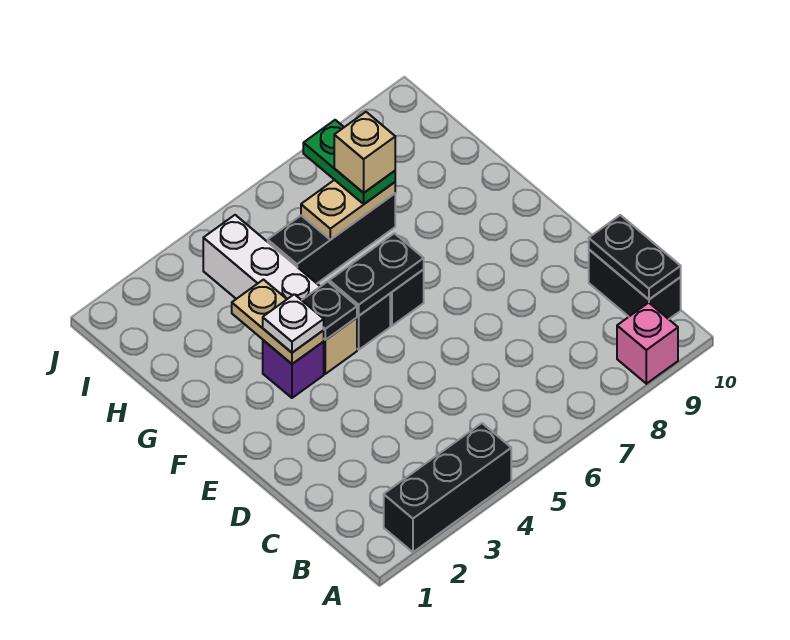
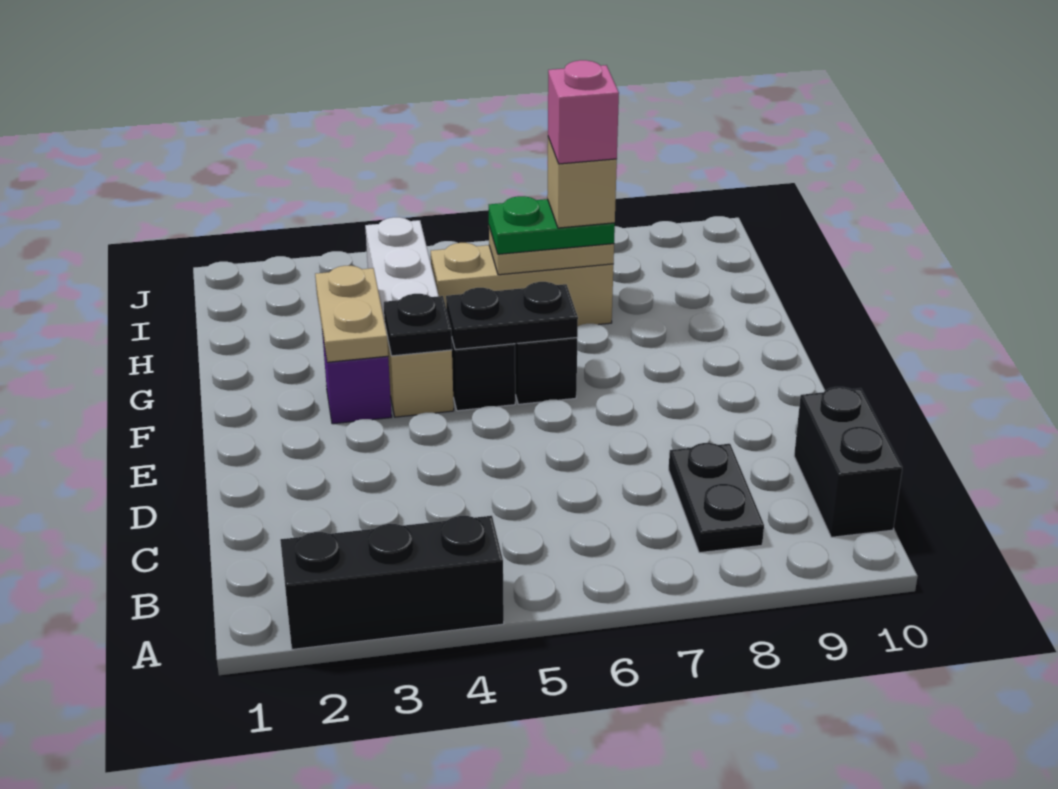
pink brick A9 level 1 -> pink brick H7 level 5
black plate B10:C10 level 2 -> black plate B8:C8 level 1
white plate F3 level 3 -> none
black brick H5:H7 level 1 -> tan brick H5:H7 level 1
green plate H7:I7 level 3 -> green plate H6:H7 level 3

